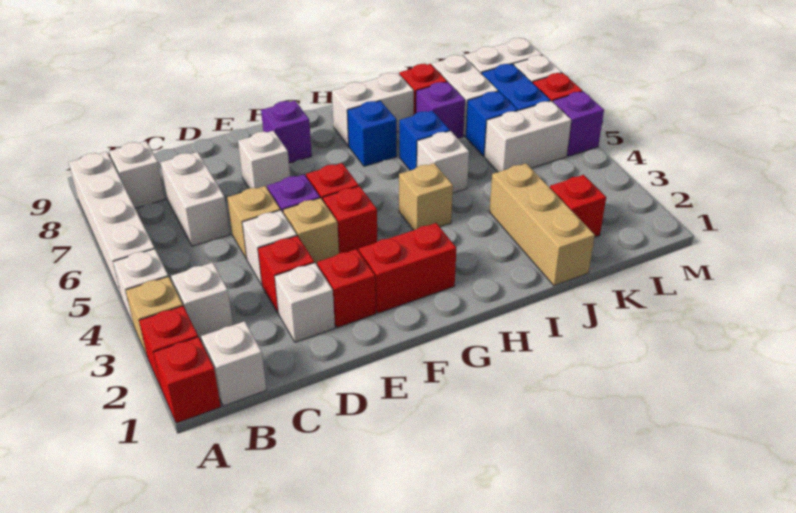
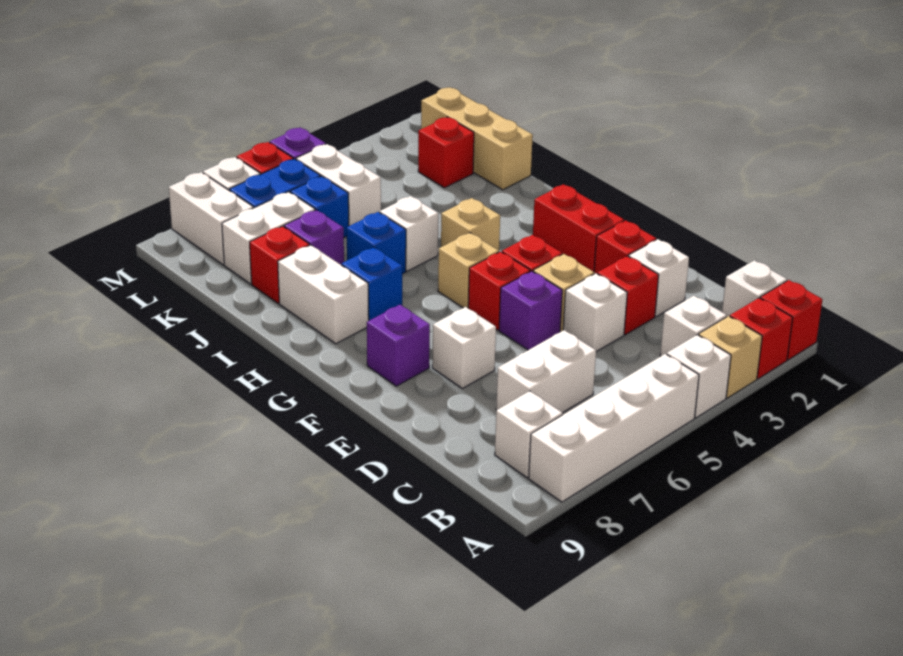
tan brick D5 level 1 -> tan brick G5 level 1
tan brick J1:J3 level 1 -> tan brick J1:L1 level 1

